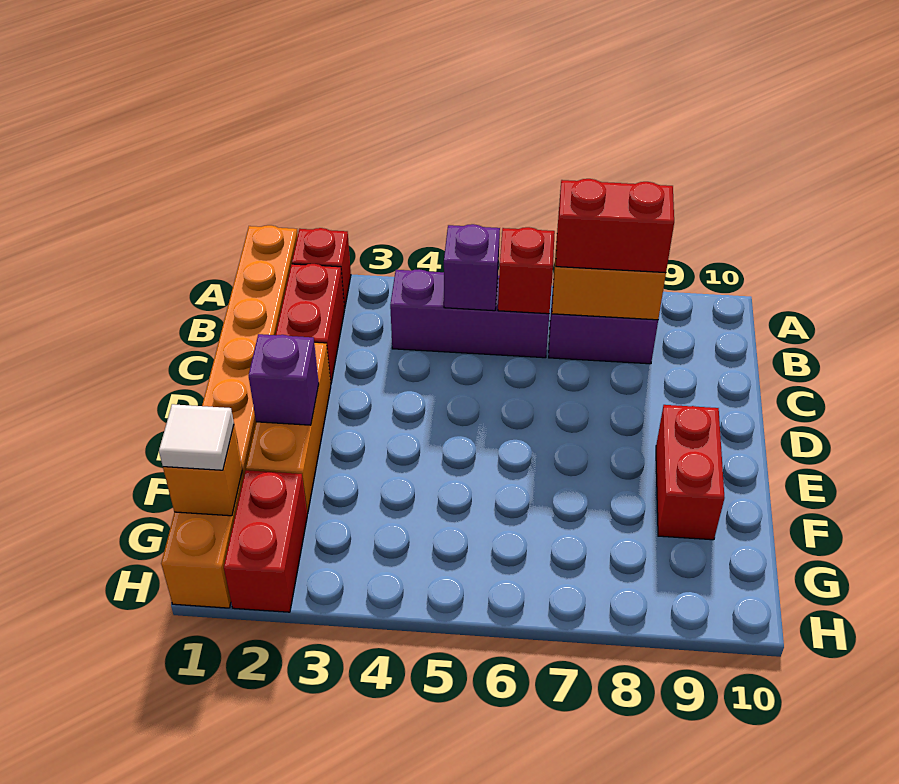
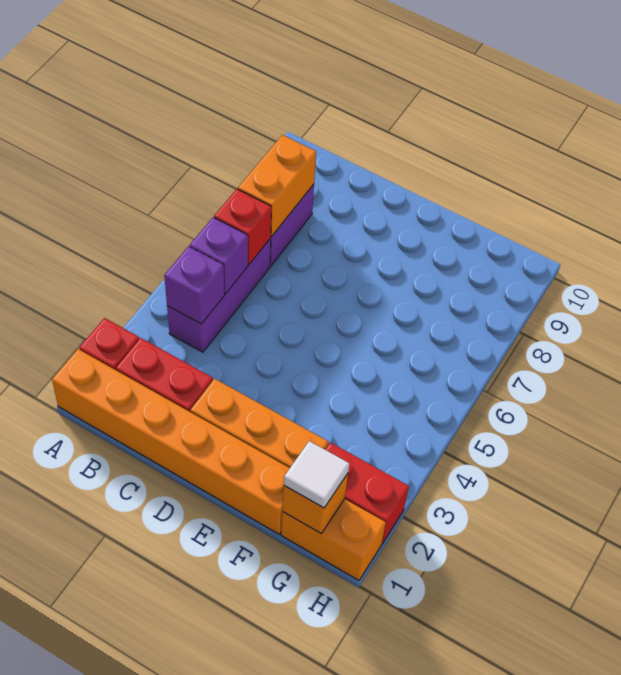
red brick B7:B8 level 3 -> none
purple brick E2 level 2 -> purple brick B4 level 2
red brick E9:F9 level 1 -> none

